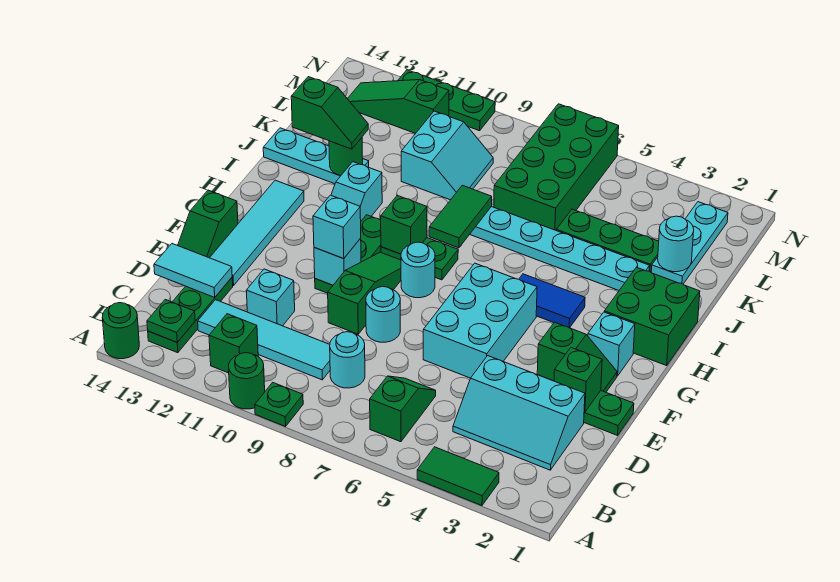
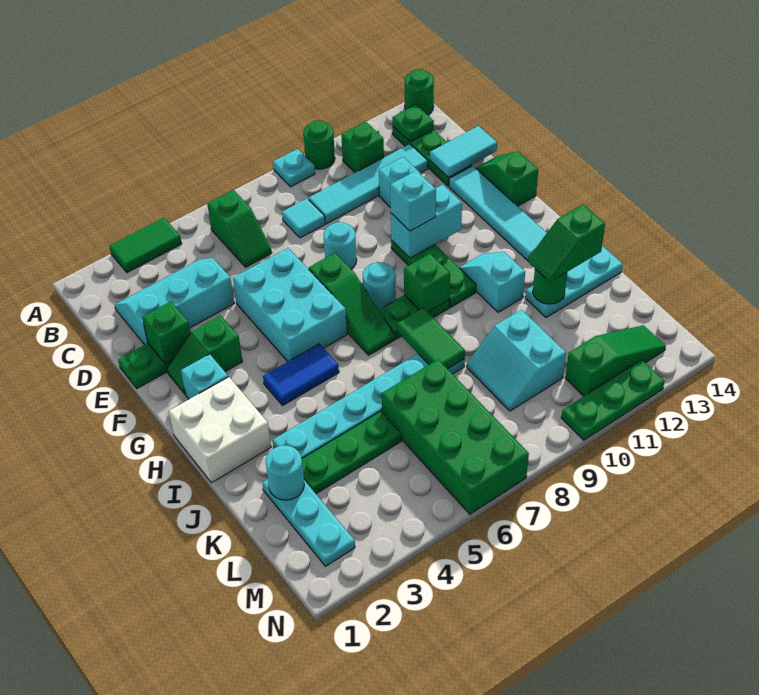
green plate A9 level 1 -> cyan plate A9 level 1
cyan round brick C8 level 1 -> cyan tile C8 level 1
green slope E9:G9 level 1 top E -> green slope F7:H7 level 1 top F
cyan brick F10 level 2 -> cyan brick F10:F11 level 2
green brick H1:I2 level 1 -> white brick H1:I2 level 1

